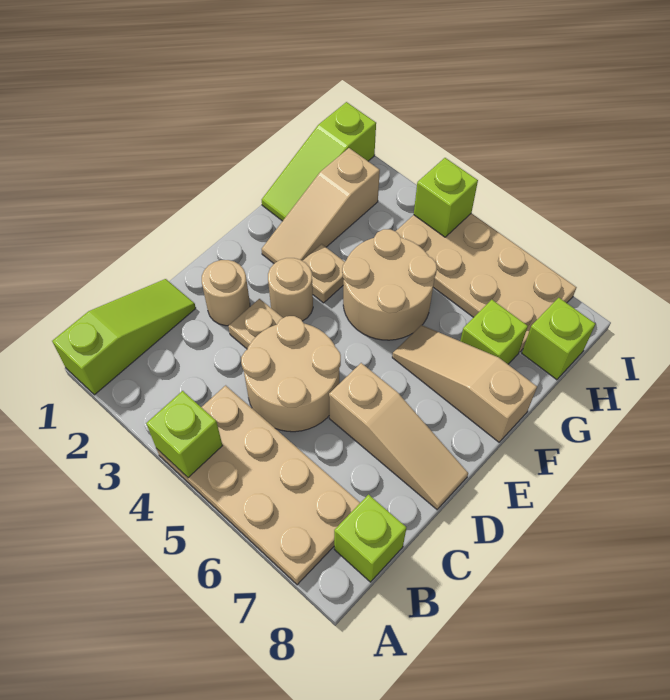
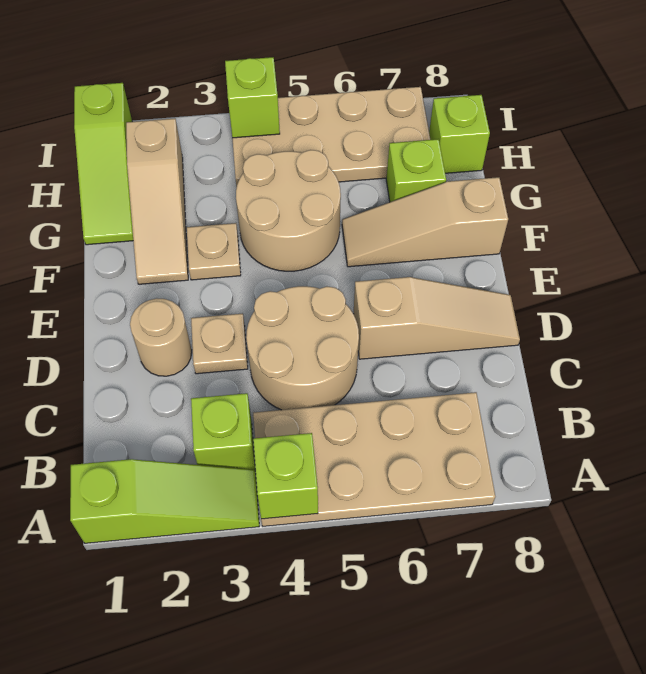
lime slope A1:C1 level 1 top A -> lime slope A1:A3 level 1 top 1
lime brick B8 level 1 -> lime brick B3 level 1
tan round brick E3 level 1 -> none

